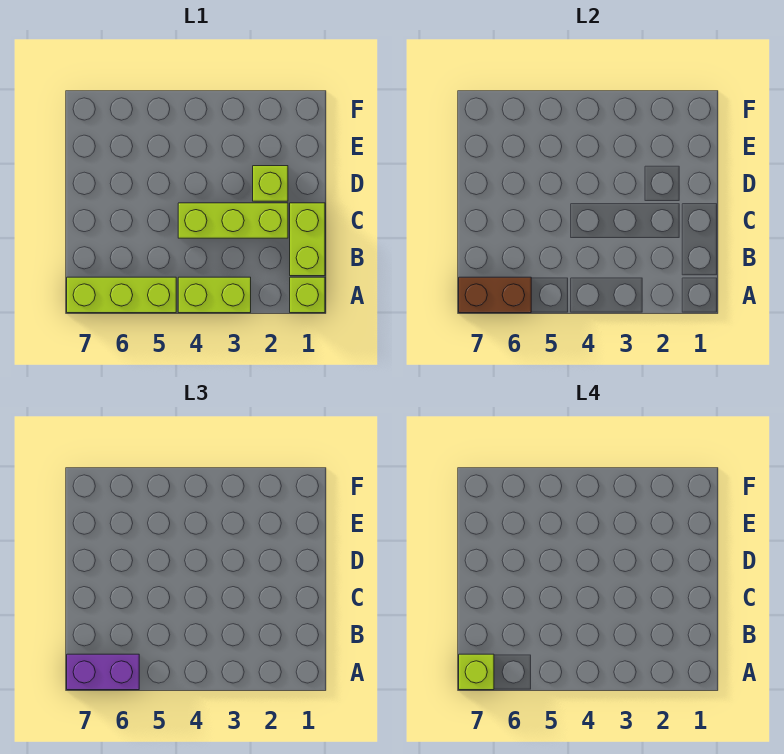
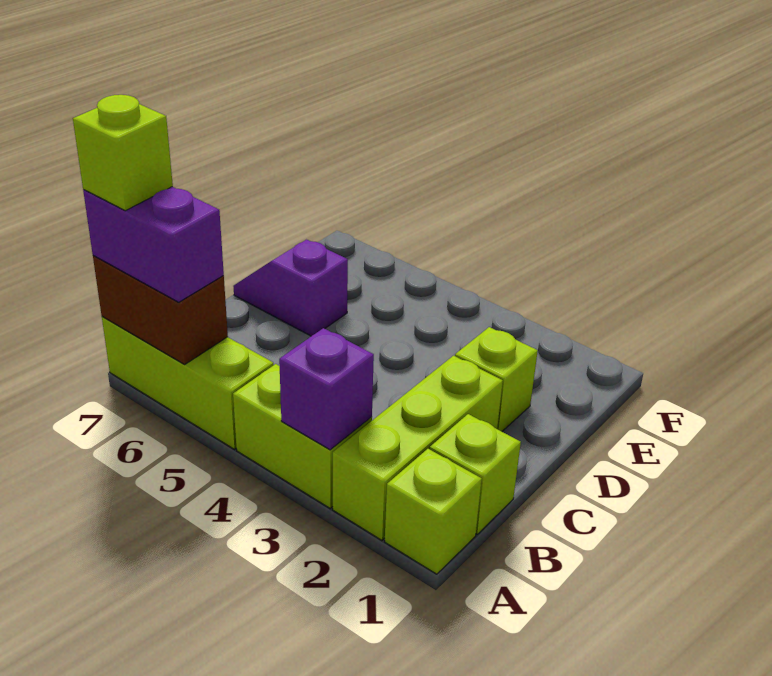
none -> purple brick A3 level 2
lime brick B1:C1 level 1 -> lime brick B1 level 1
lime brick C2:C4 level 1 -> lime brick A2:C2 level 1
none -> purple slope D6:D7 level 1 top 6

